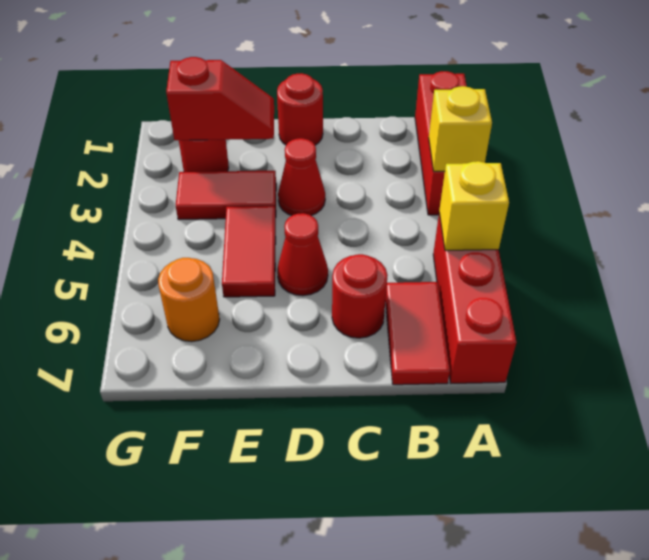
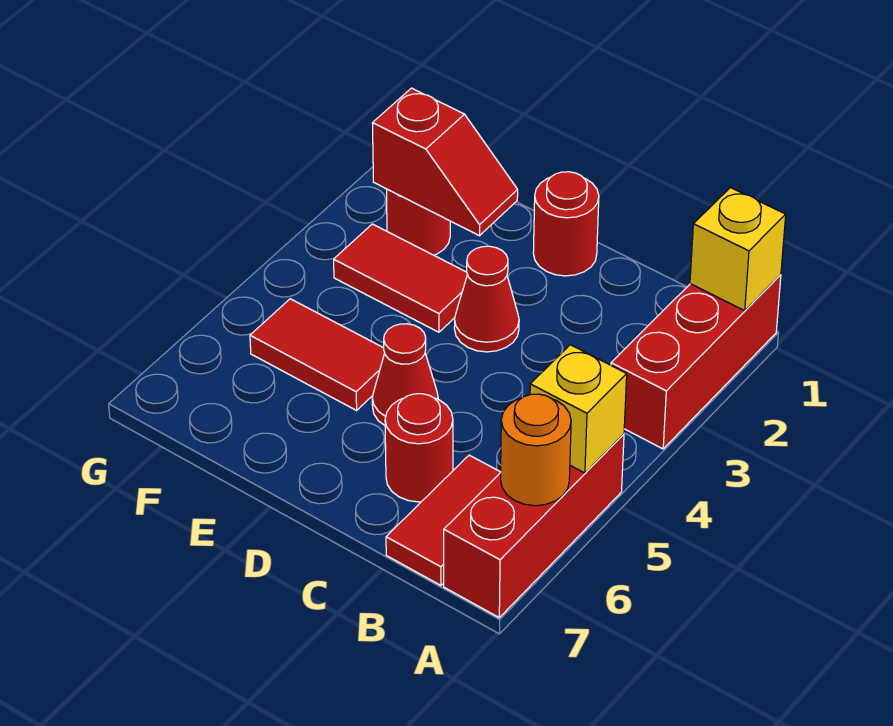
yellow brick A3 level 2 -> yellow brick A1 level 2
red tile E4:E5 level 1 -> red tile E5:F5 level 1
orange round brick F6 level 1 -> orange round brick A6 level 2

